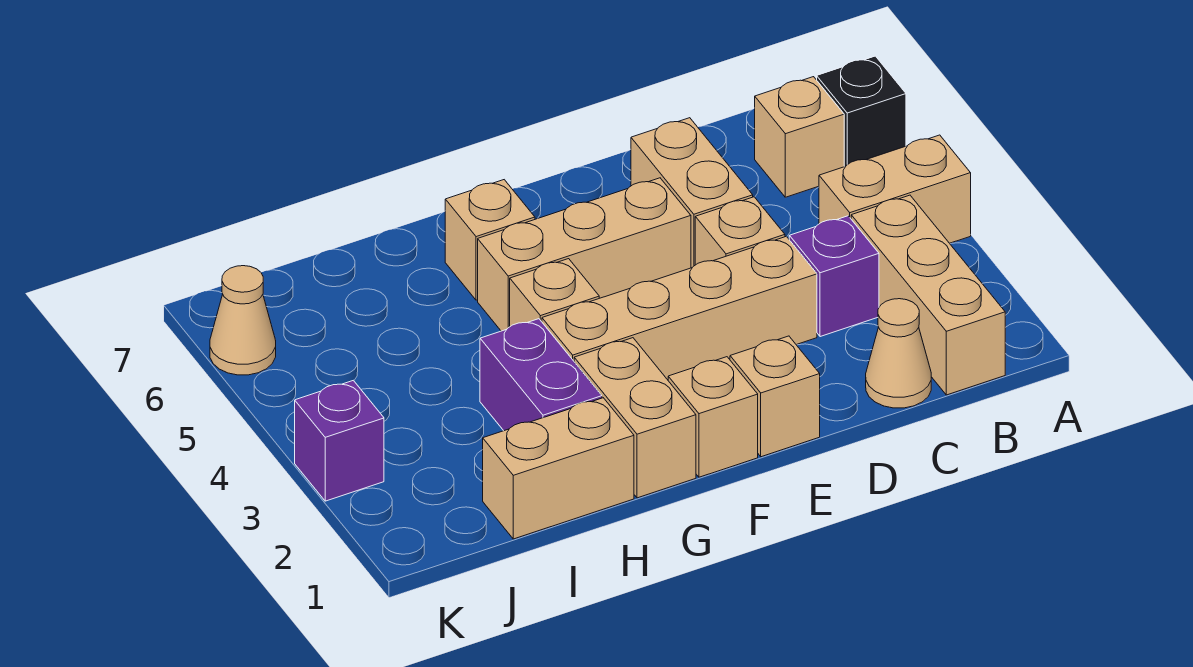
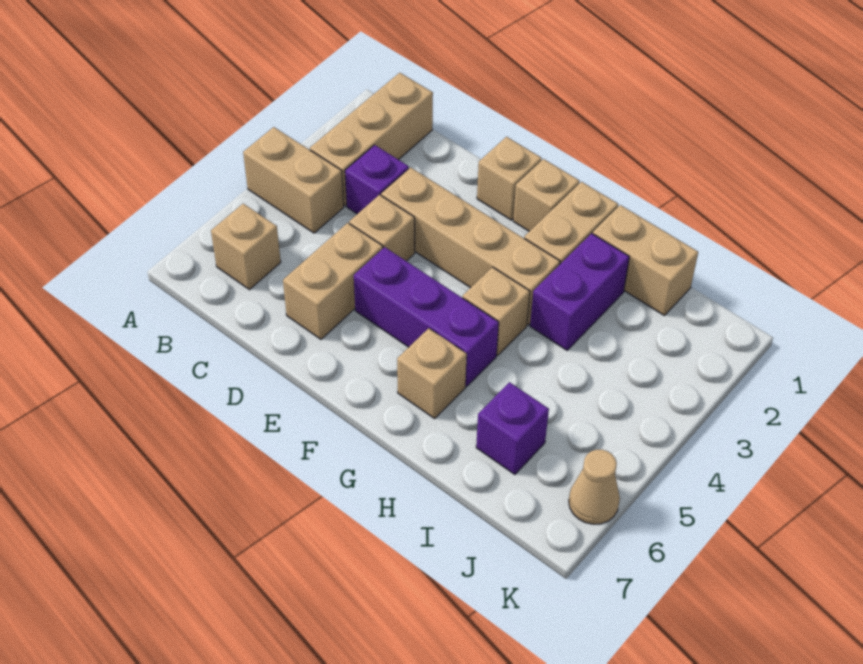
black brick A6 level 1 -> none
tan cone C1 level 1 -> none
tan brick E5:G5 level 1 -> purple brick E5:G5 level 1
purple brick K3 level 1 -> purple brick I6 level 1

